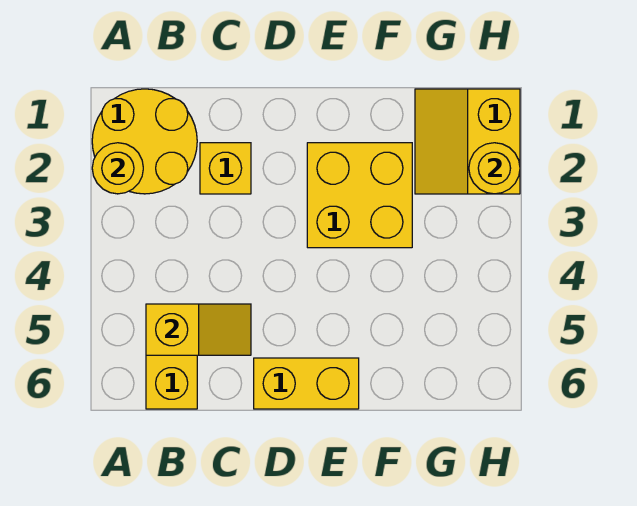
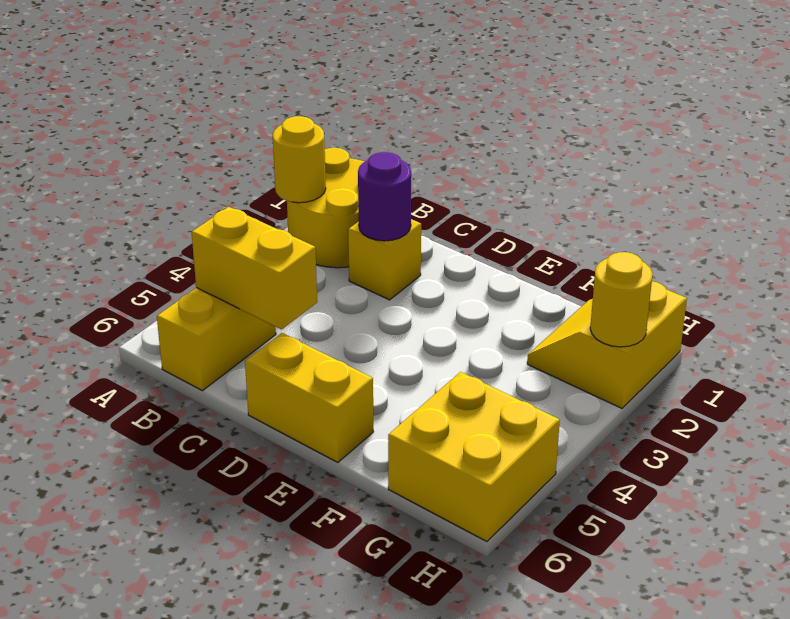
yellow slope B5:C5 level 2 top B -> yellow brick B5:C5 level 2
none -> purple round brick C2 level 2
yellow brick E2:F3 level 1 -> yellow brick G5:H6 level 1

